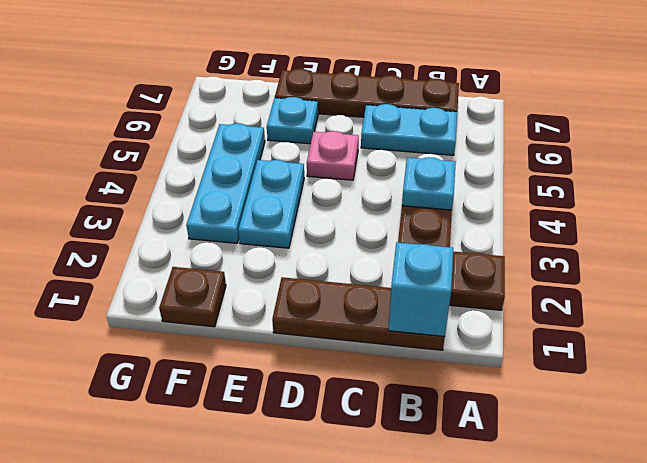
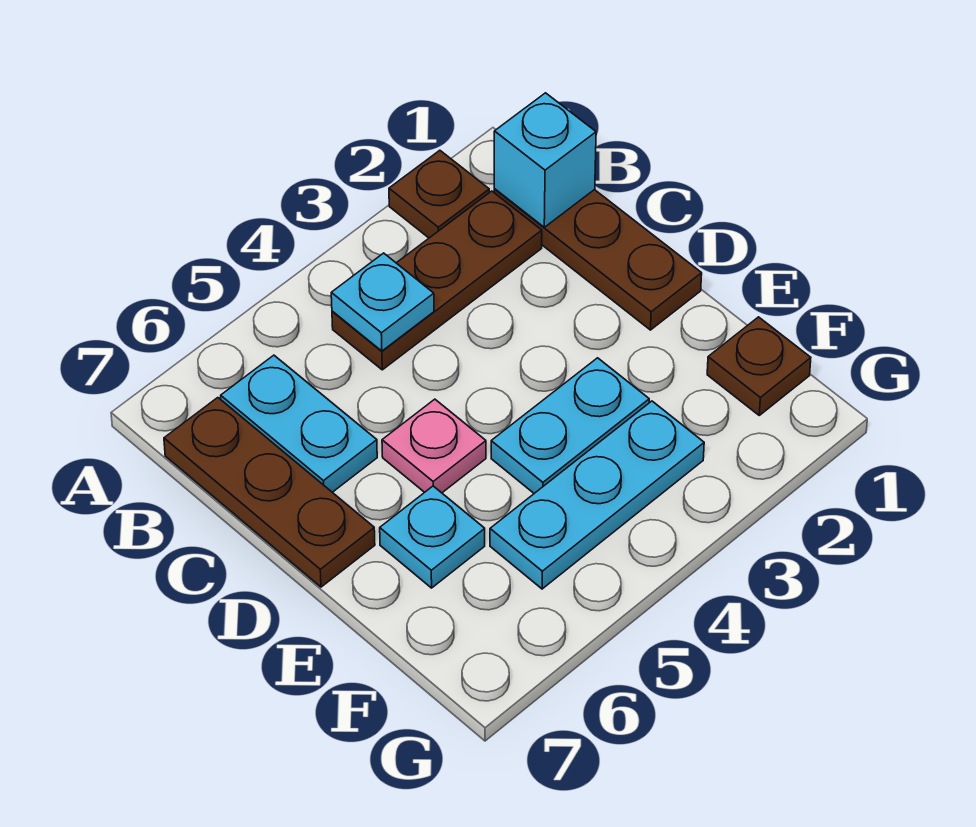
brown plate B7:E7 level 1 -> brown plate B7:D7 level 1

